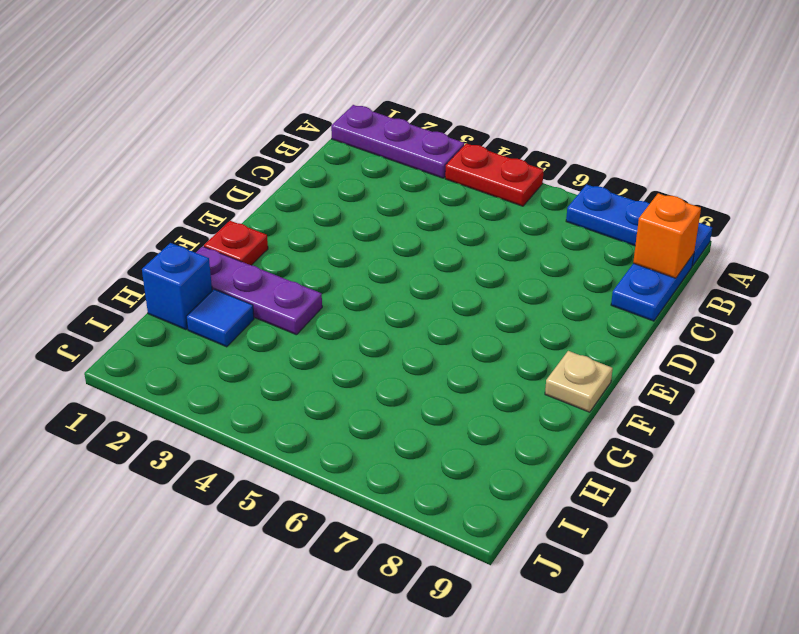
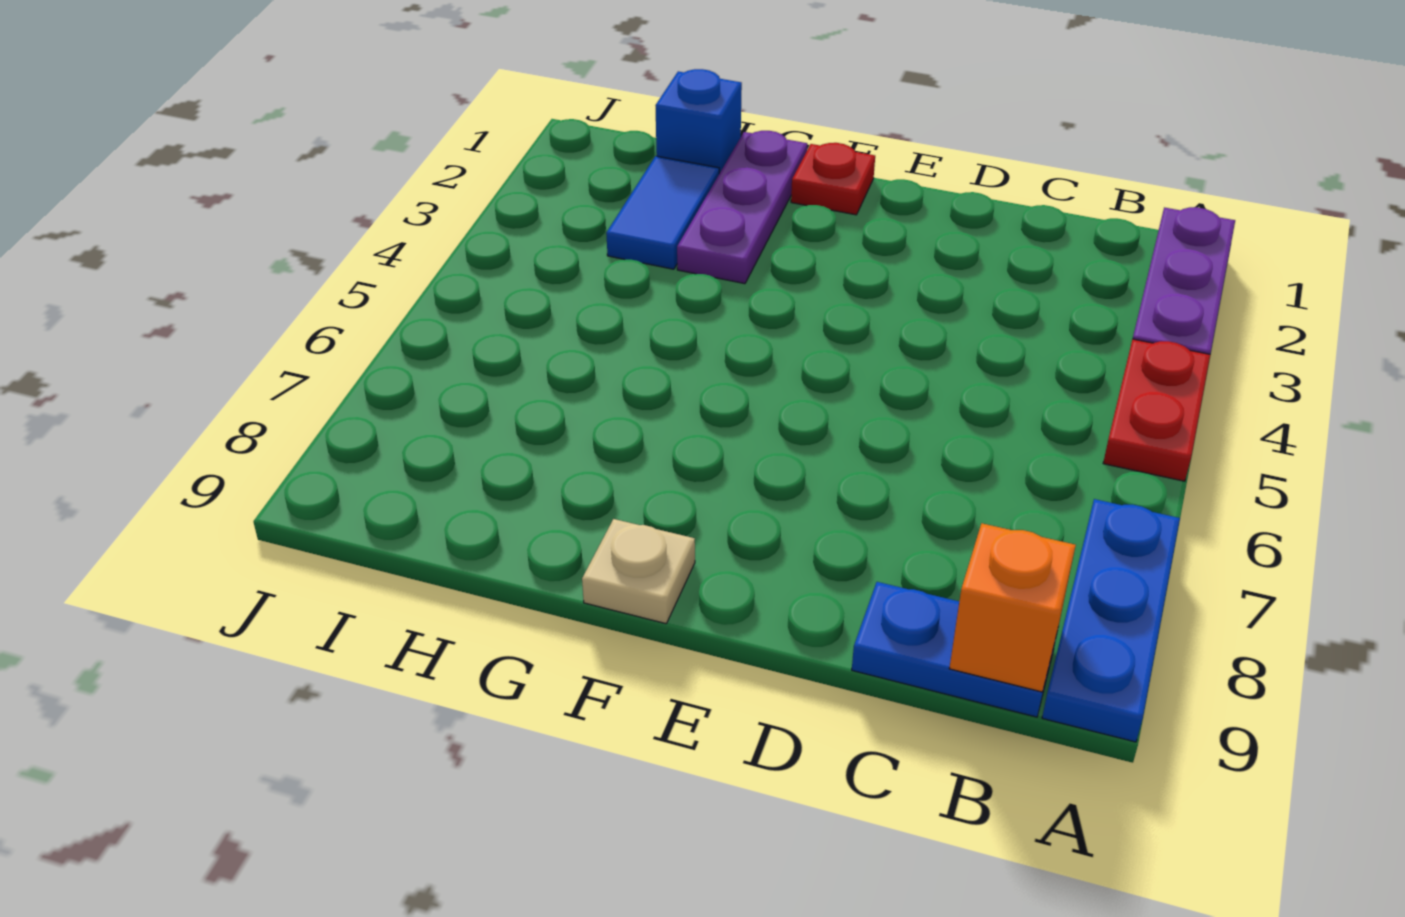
blue tile H2 level 1 -> blue tile H2:H3 level 1

